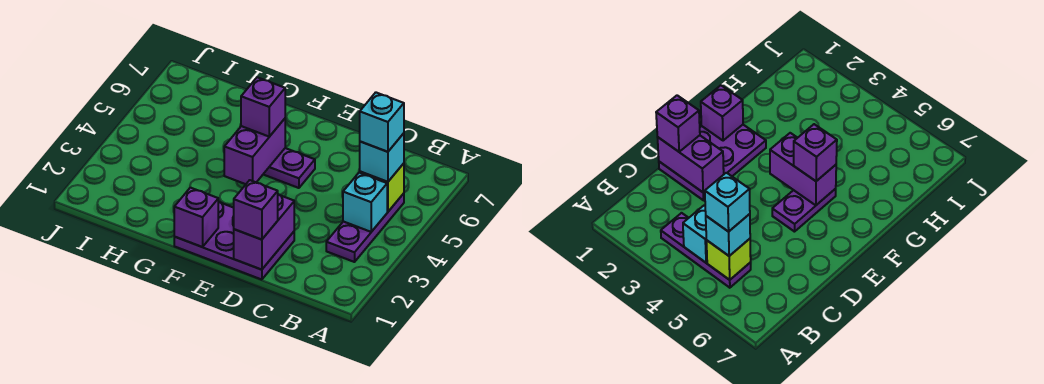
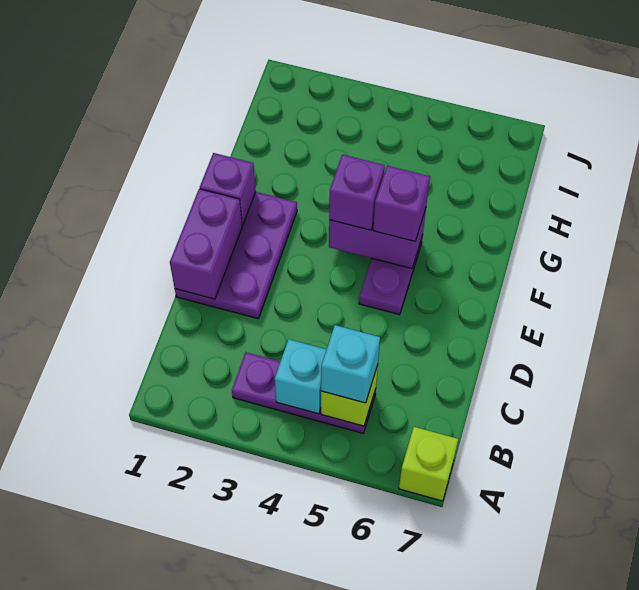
none -> lime brick A7 level 1
cyan brick B5 level 4 -> none
purple brick D1:D2 level 2 -> purple brick D1:E1 level 2
purple brick D1 level 3 -> purple brick F4 level 3

